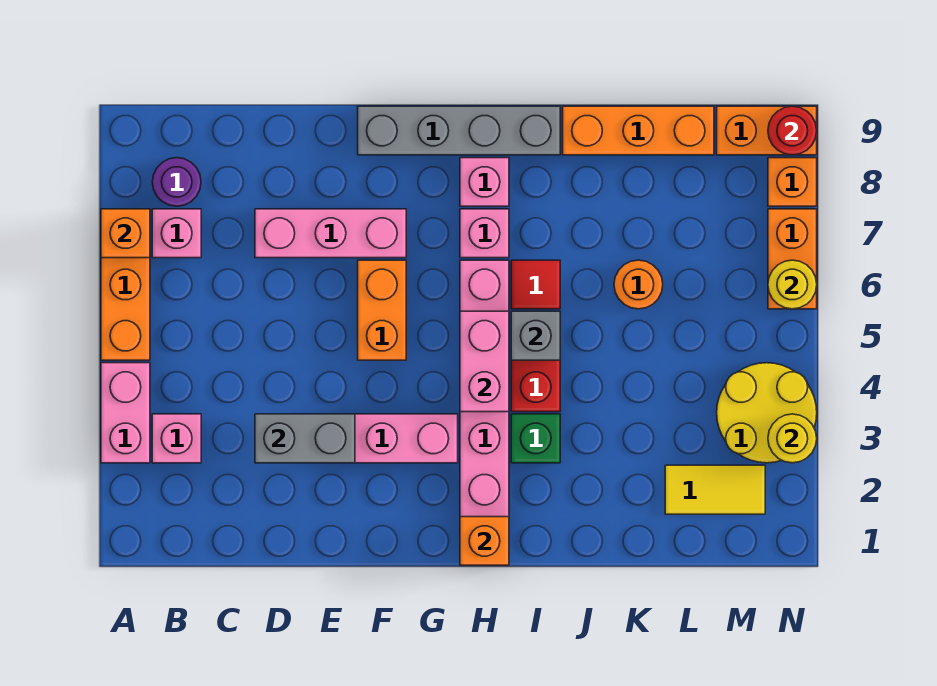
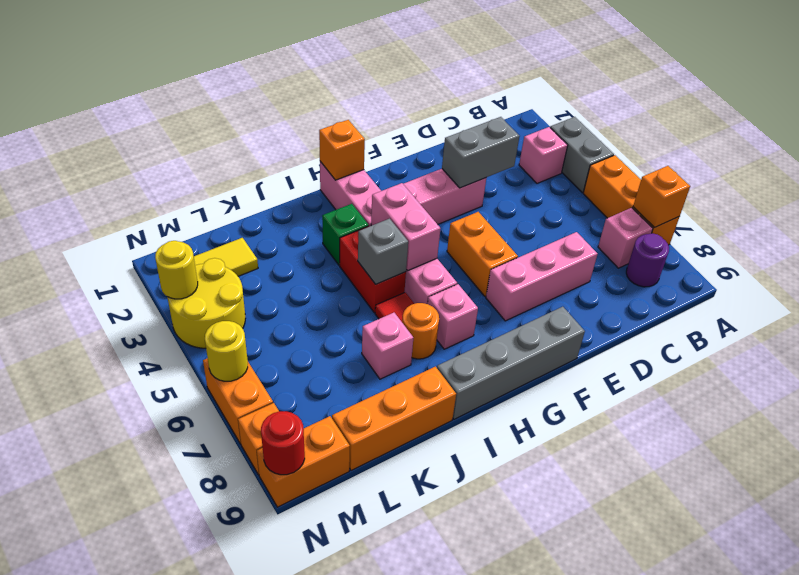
pink brick A3:A4 level 1 -> grey brick A3:A4 level 1
pink brick H8 level 1 -> pink brick J7 level 1
orange round brick K6 level 1 -> orange round brick I7 level 1

